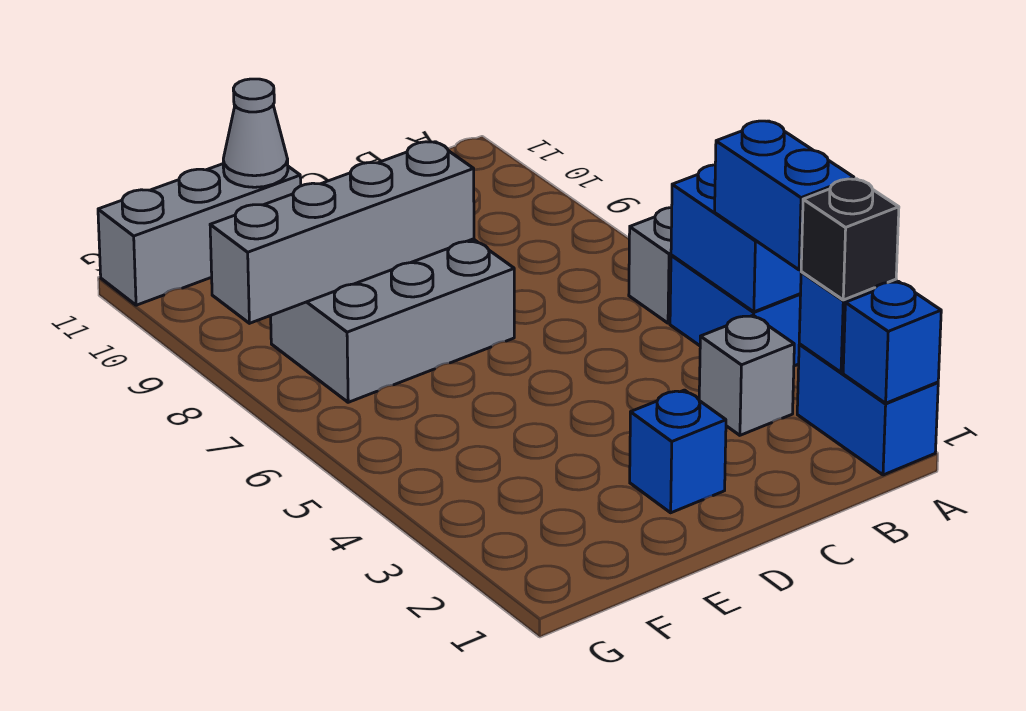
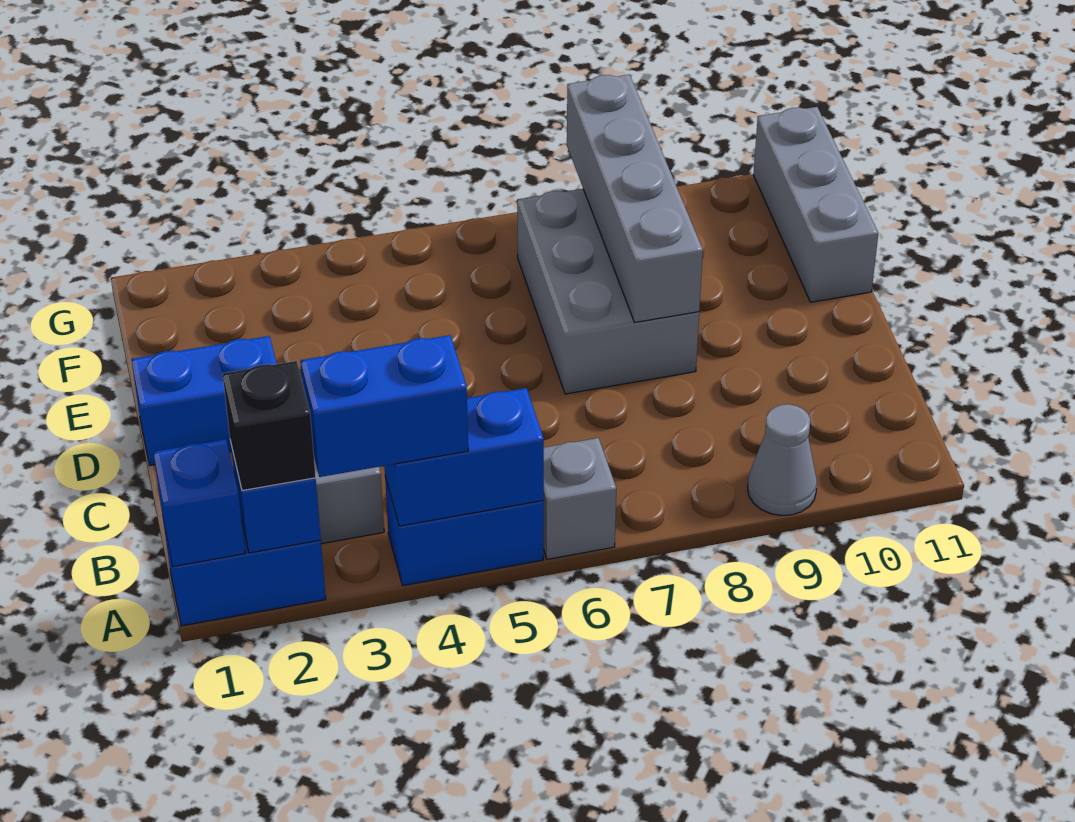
blue brick D2 level 1 -> blue brick D1:D2 level 1
grey cone E11 level 2 -> grey cone A9 level 1

